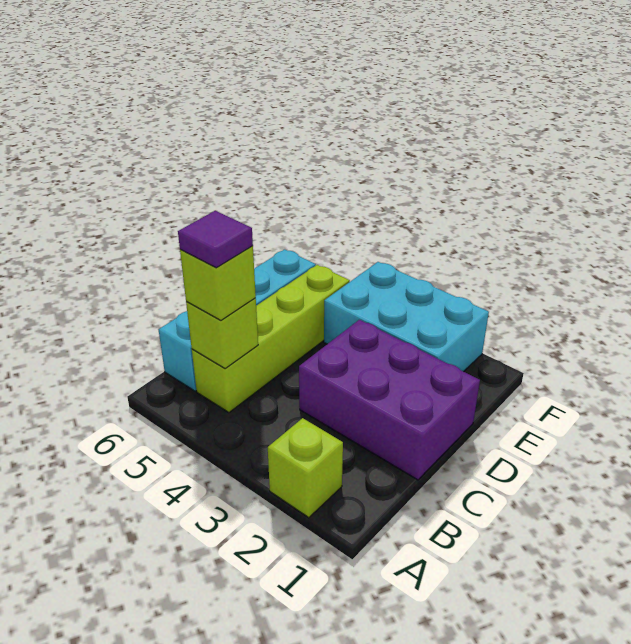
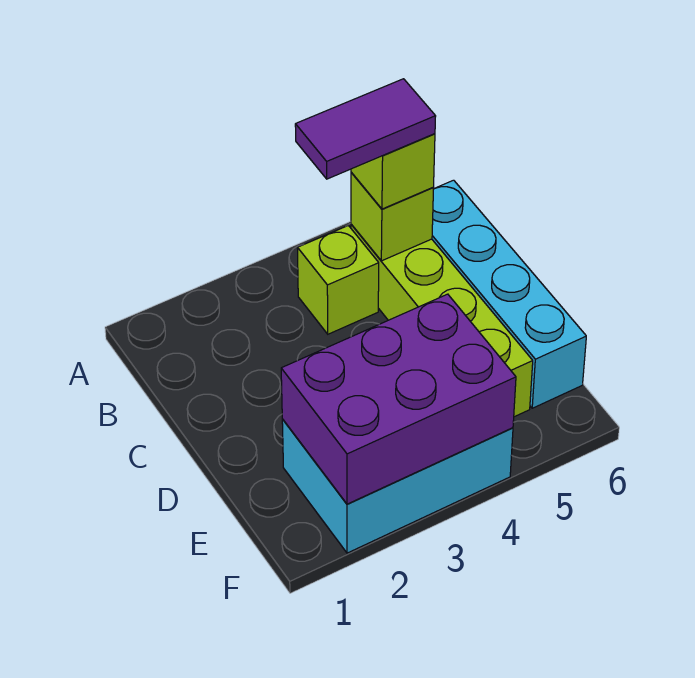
lime brick A2 level 1 -> lime brick B4 level 1
purple tile B5 level 4 -> purple tile B4:B5 level 4
purple brick C1:D3 level 1 -> purple brick E2:F4 level 2

